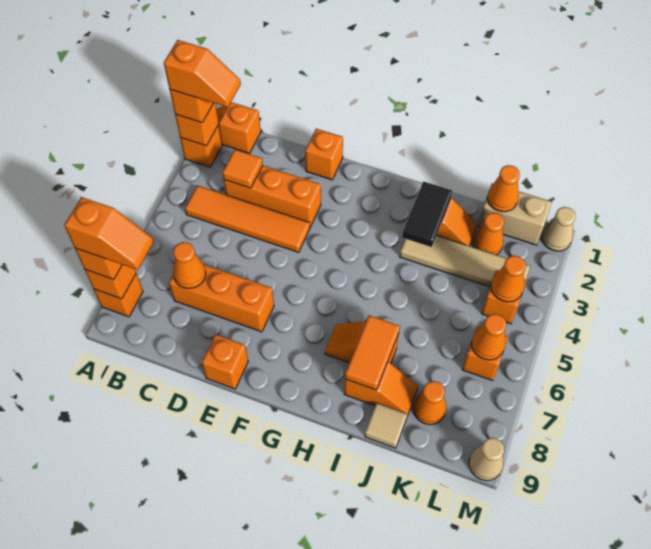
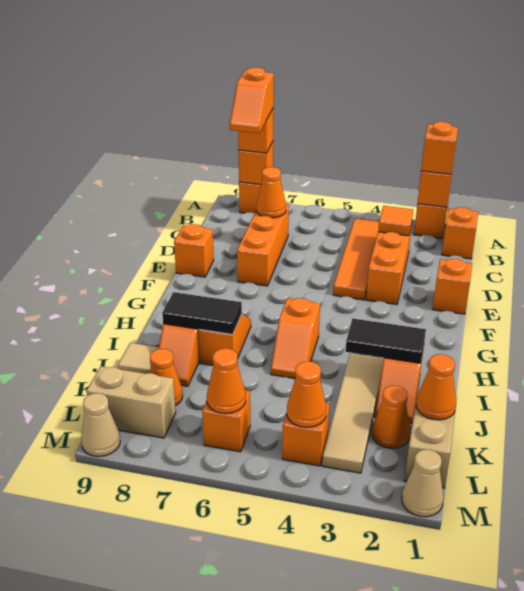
orange slope A2:B2 level 4 top A -> orange slope H5:I5 level 1 top H
orange tile I7:I8 level 2 -> black tile I7:I8 level 2
none -> tan brick L8:L9 level 1

